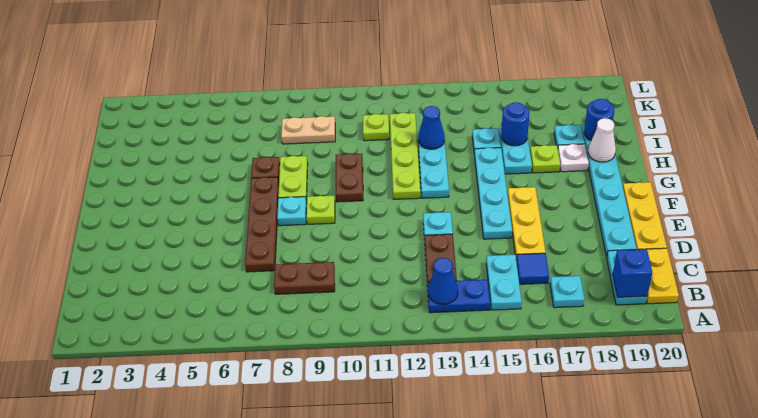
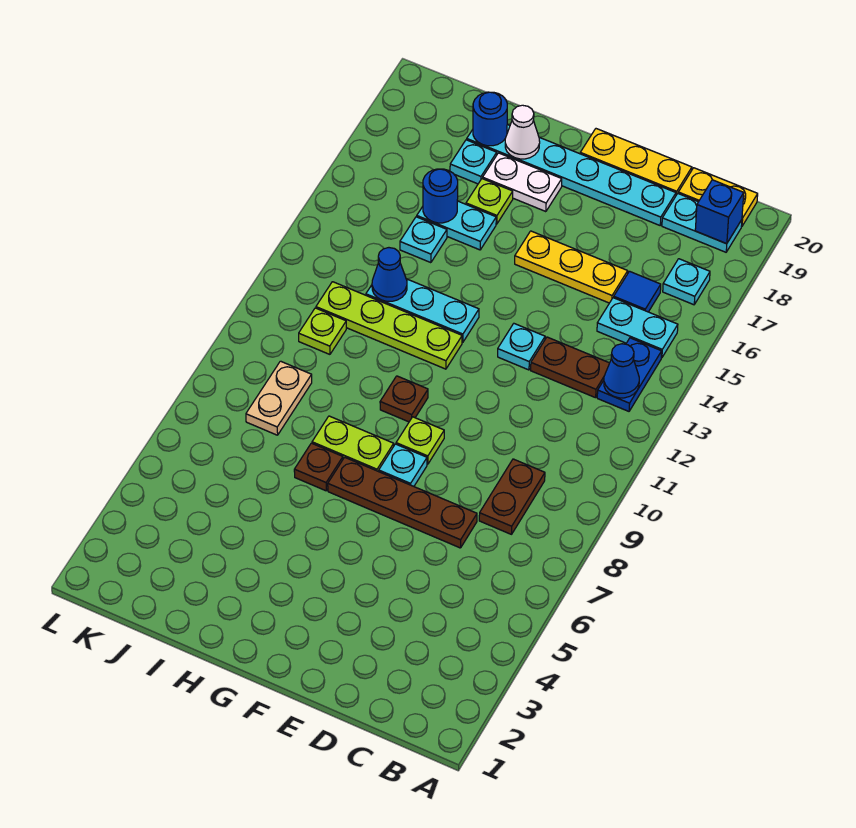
cyan plate E15:H15 level 1 -> none
brown plate G10:H10 level 1 -> brown plate G10 level 1
white plate H18 level 1 -> white plate G18:H18 level 1

